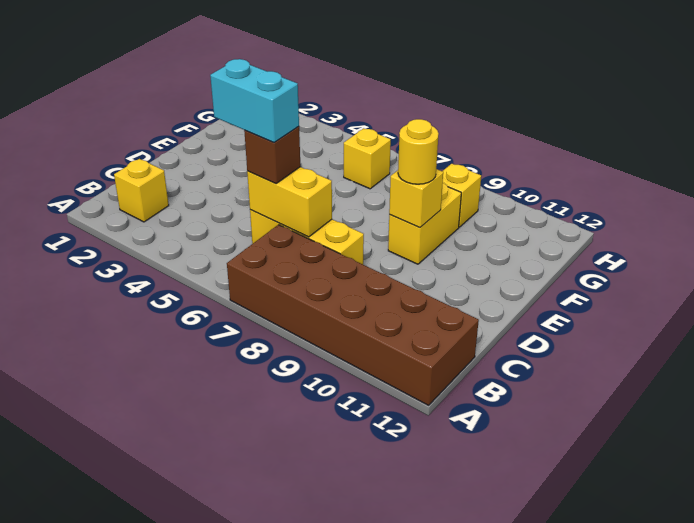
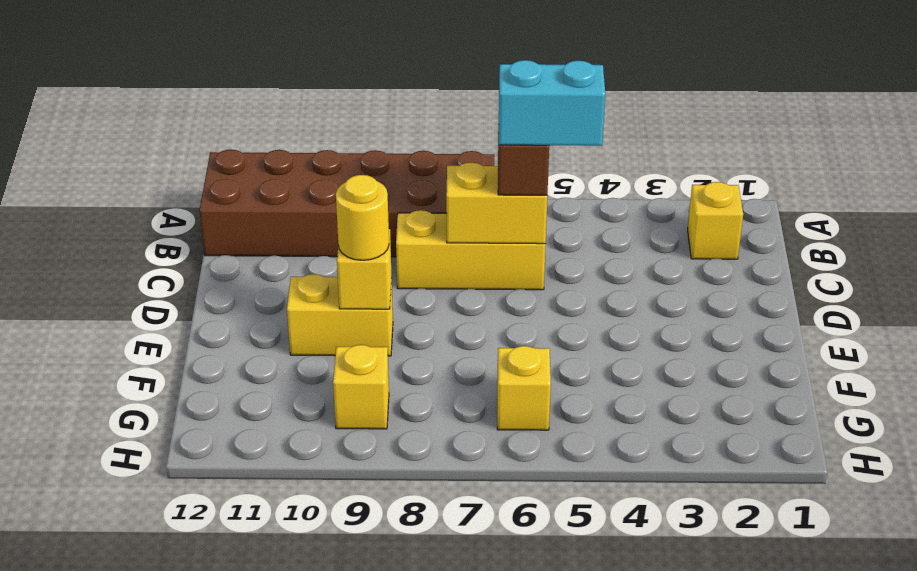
yellow brick E9:F9 level 1 -> yellow brick E9:E10 level 1

